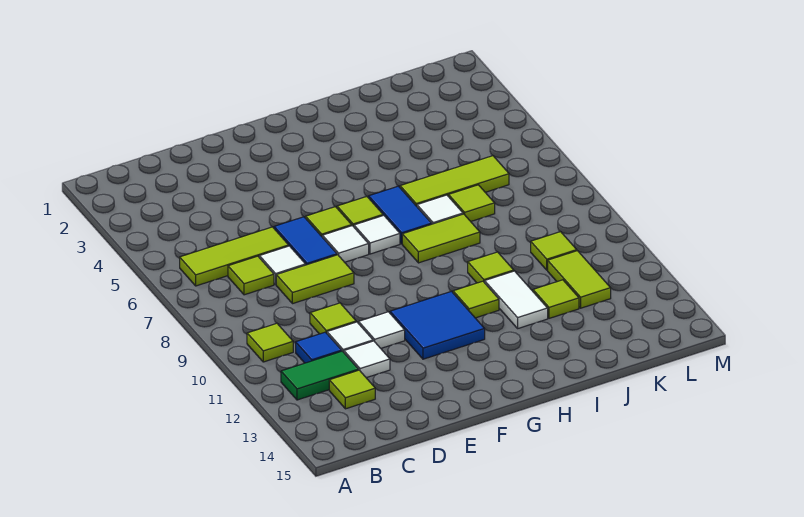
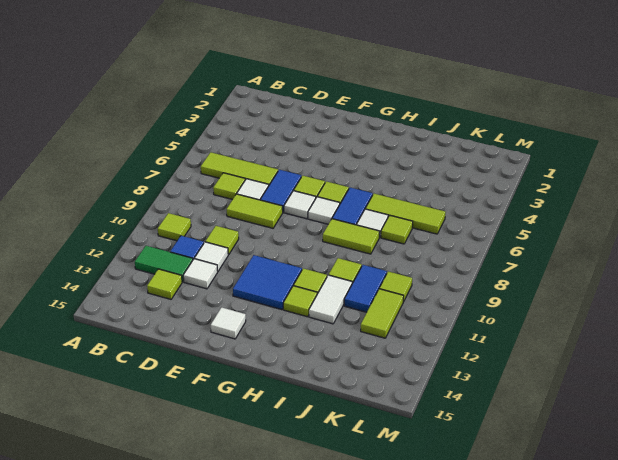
white tile E11 level 1 -> white tile F14 level 1
none -> blue tile J10:J11 level 1
lime tile J12 level 1 -> lime tile H12 level 1

